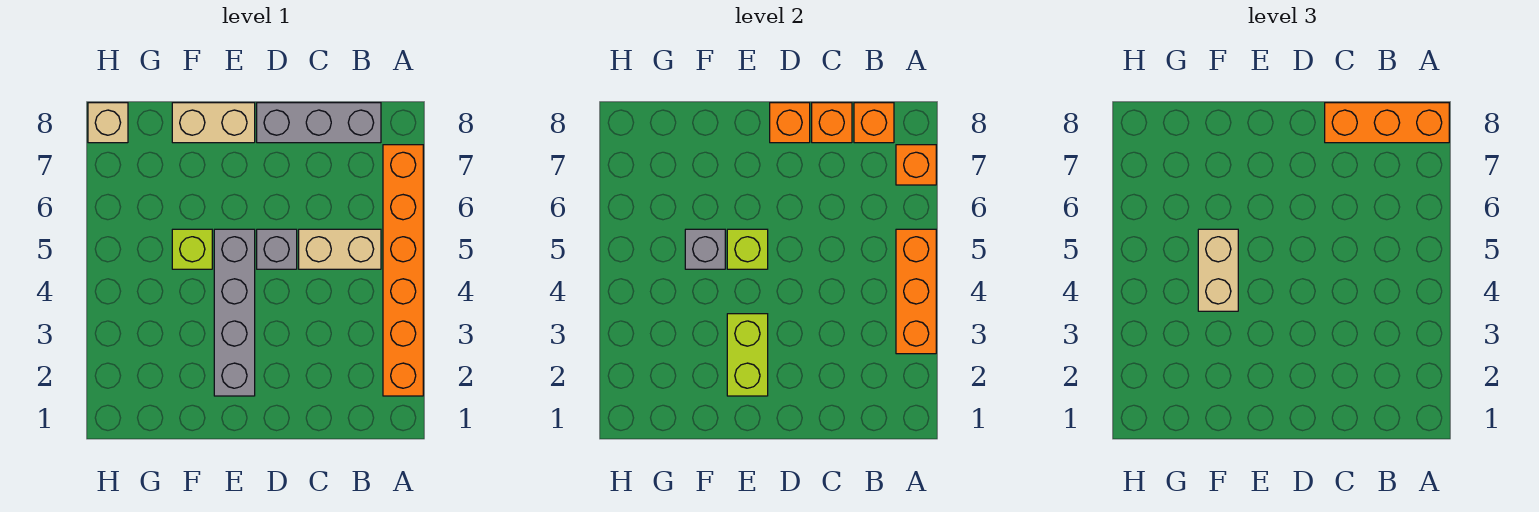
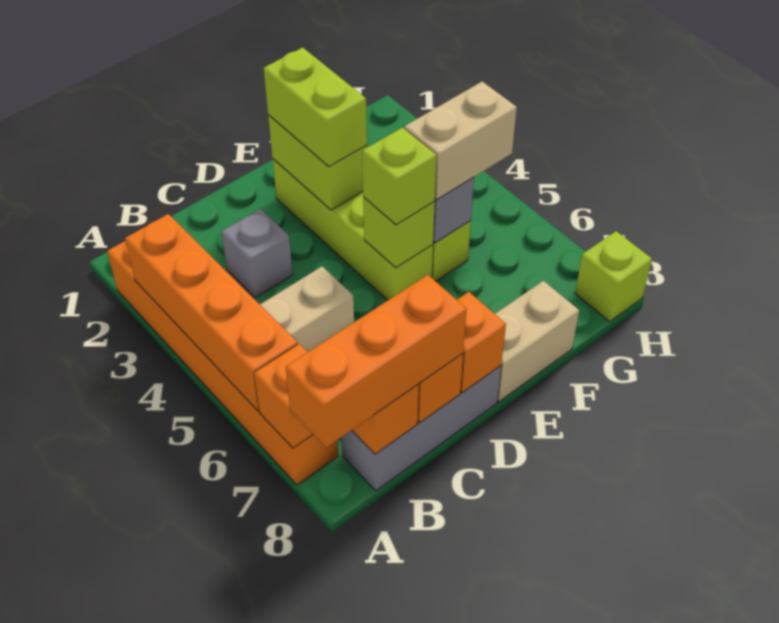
orange brick A3:A5 level 2 -> orange brick A3:A6 level 2
grey brick D5 level 1 -> grey brick C3 level 1
grey brick E2:E5 level 1 -> lime brick E2:E5 level 1
none -> lime brick E2:E3 level 3
none -> lime brick E5 level 3
tan brick F4:F5 level 3 -> tan brick F5:G5 level 3
tan brick H8 level 1 -> lime brick H8 level 1

